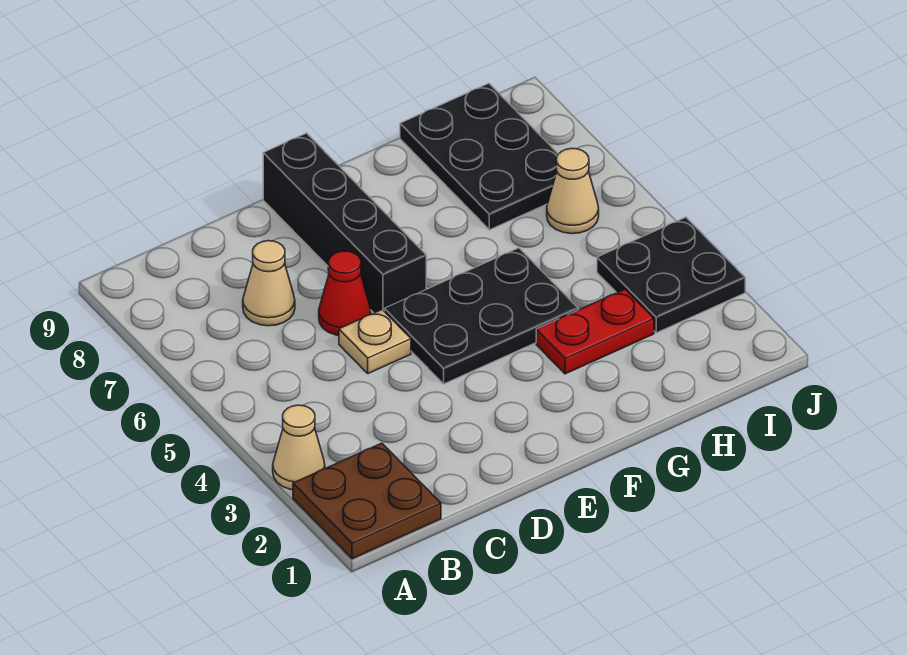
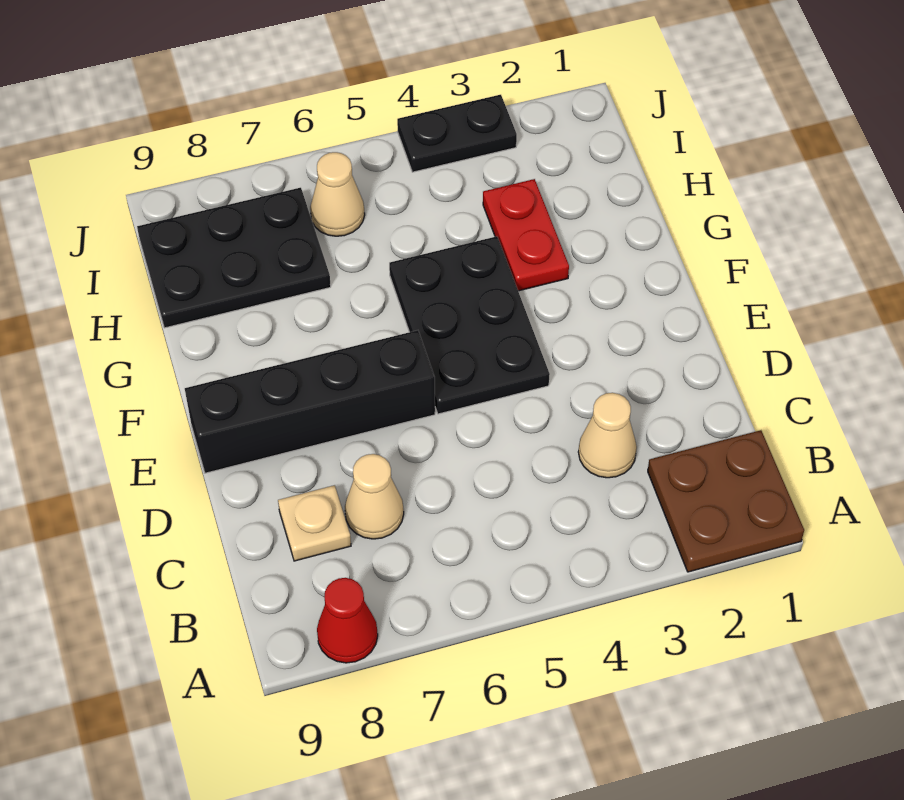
tan cone A3 level 1 -> tan cone C3 level 1
tan plate D5 level 1 -> tan plate C8 level 1
red cone D6 level 1 -> red cone A8 level 1
black plate I3:J4 level 1 -> black plate J3:J4 level 1

